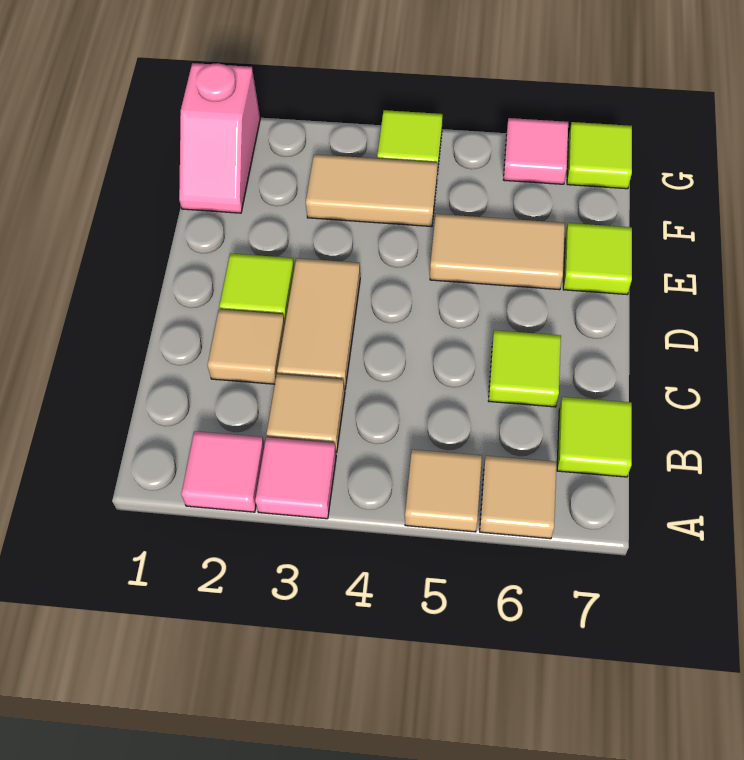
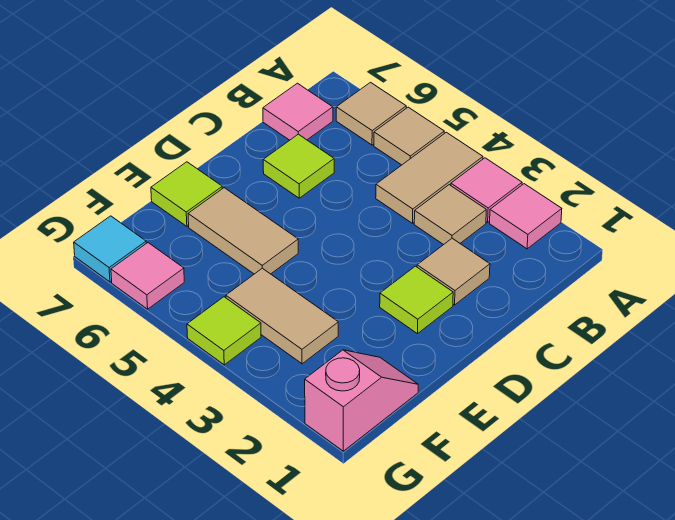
lime tile B7 level 1 -> pink tile B7 level 1
tan tile C3:D3 level 1 -> tan tile A4:B4 level 1
lime tile G7 level 1 -> cyan tile G7 level 1

